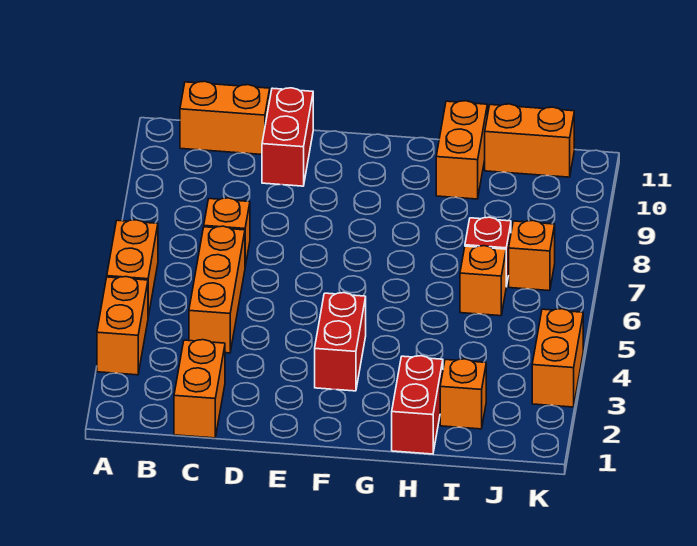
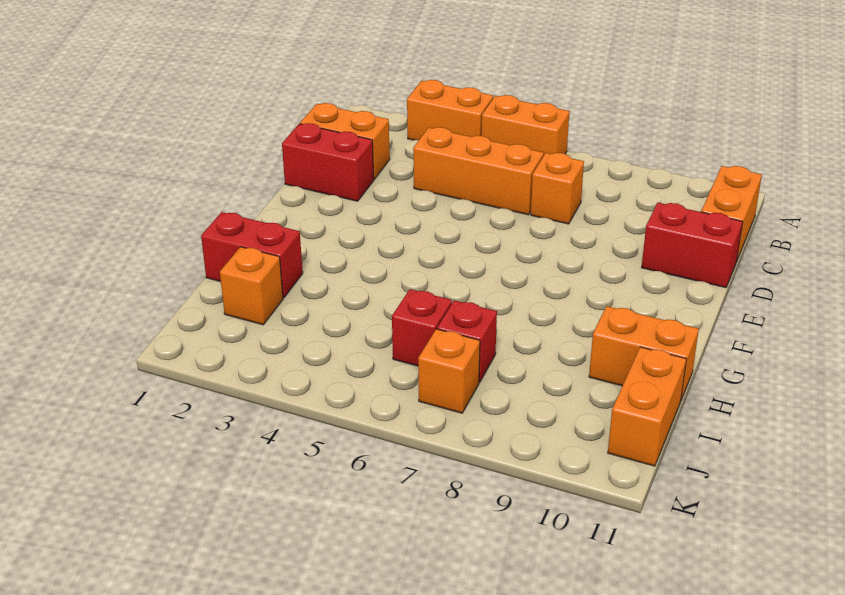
red brick F3:F4 level 1 -> red brick D1:D2 level 1
orange brick I6 level 1 -> red brick I6 level 1
orange brick K3:K4 level 1 -> none

